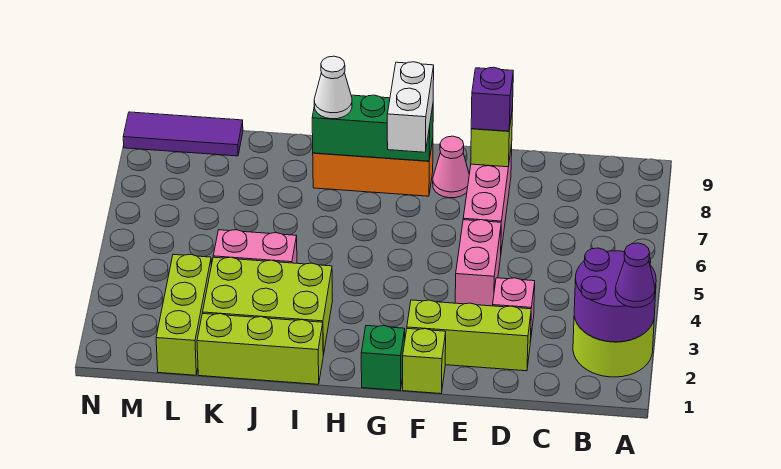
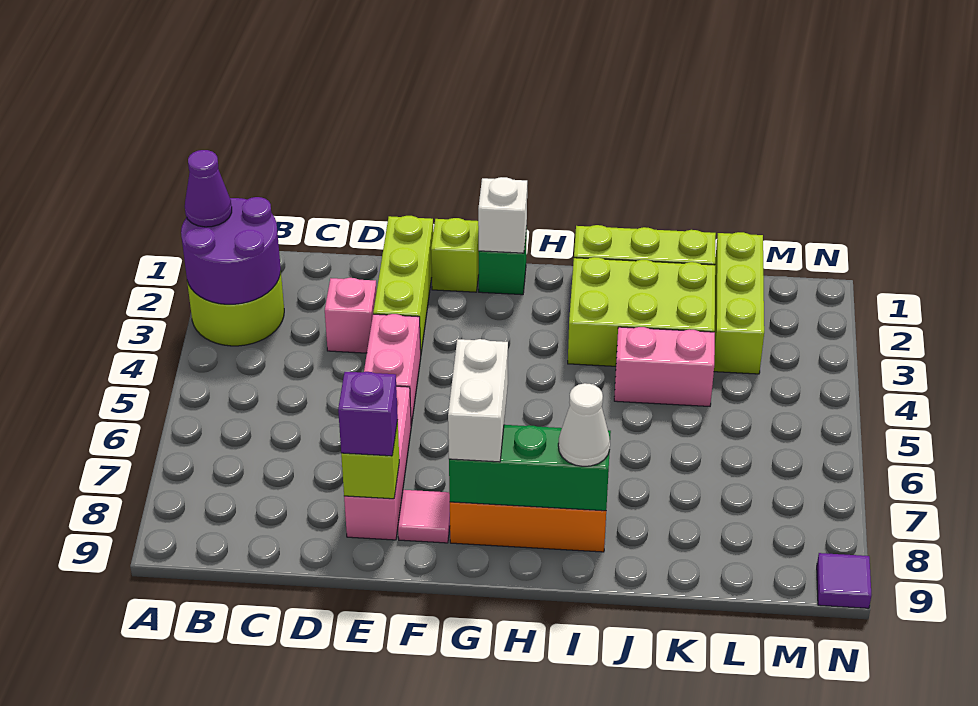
lime brick D2:F2 level 1 -> lime brick E1:E3 level 1
pink cone F8 level 1 -> pink tile F8 level 1
none -> white brick G1 level 2
purple tile L9:N9 level 1 -> purple tile N9 level 1

